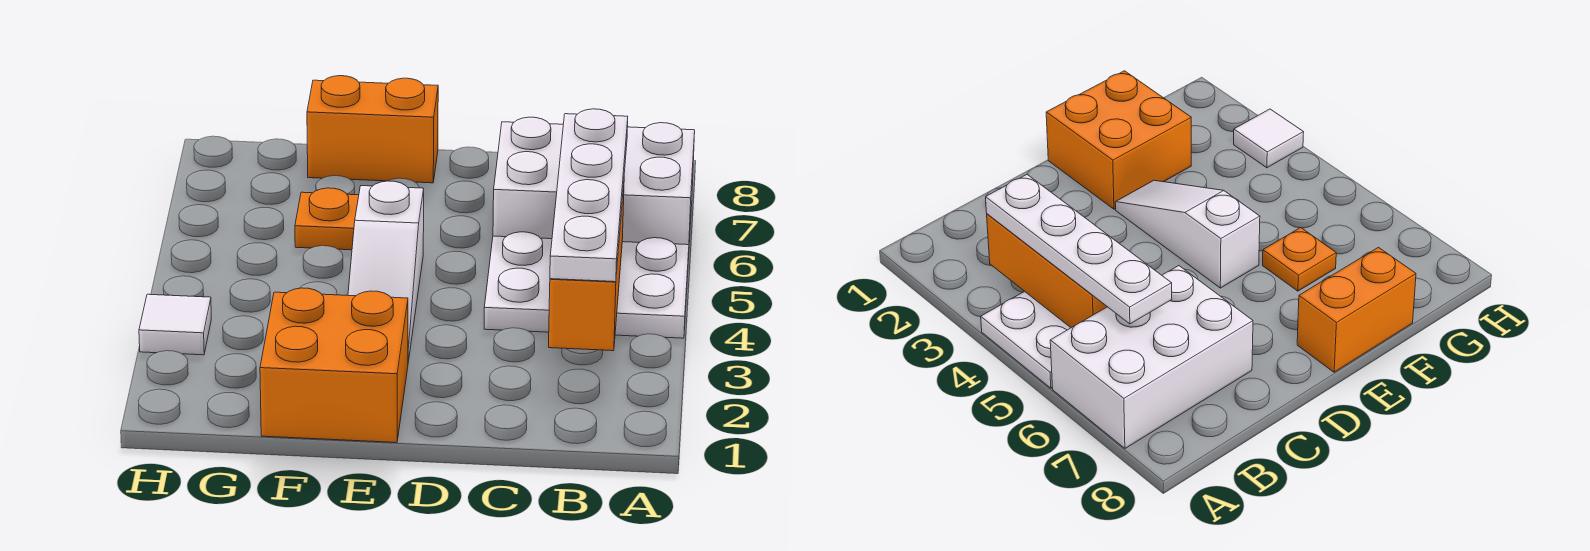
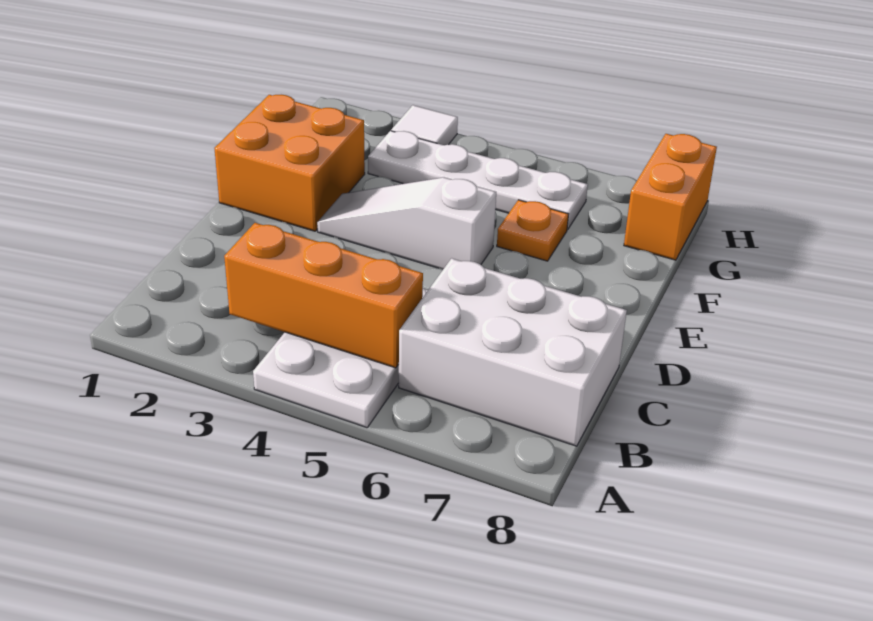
white brick A6:C7 level 1 -> white brick B6:C8 level 1
white plate B3:B6 level 3 -> white plate G3:G6 level 1
orange brick E8:F8 level 1 -> orange brick G8:H8 level 1

